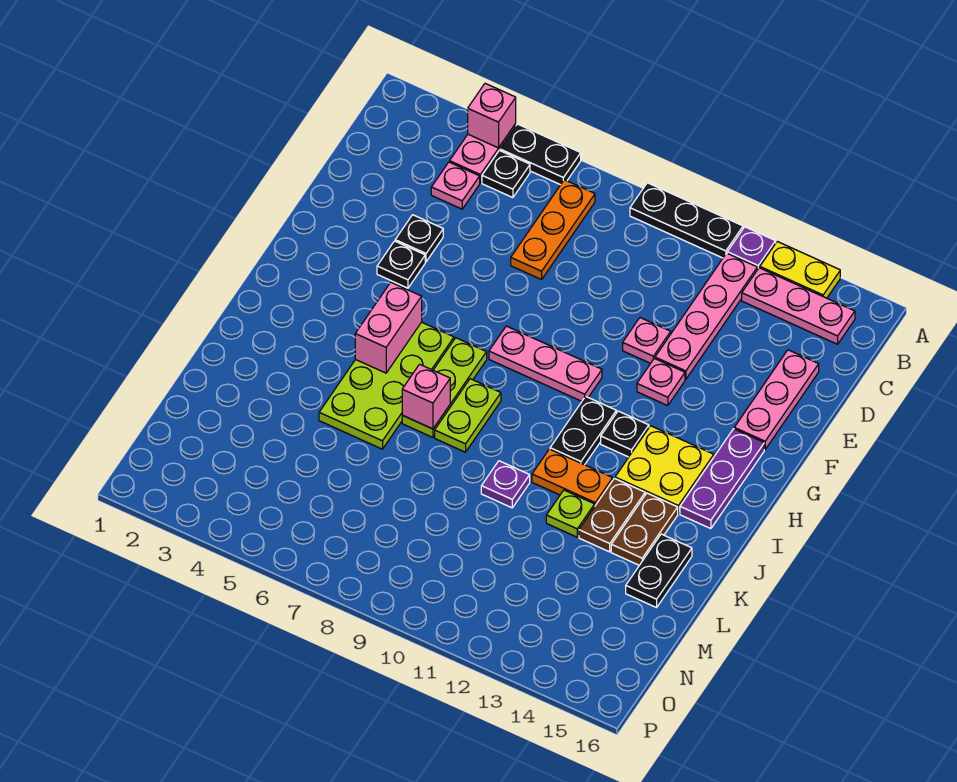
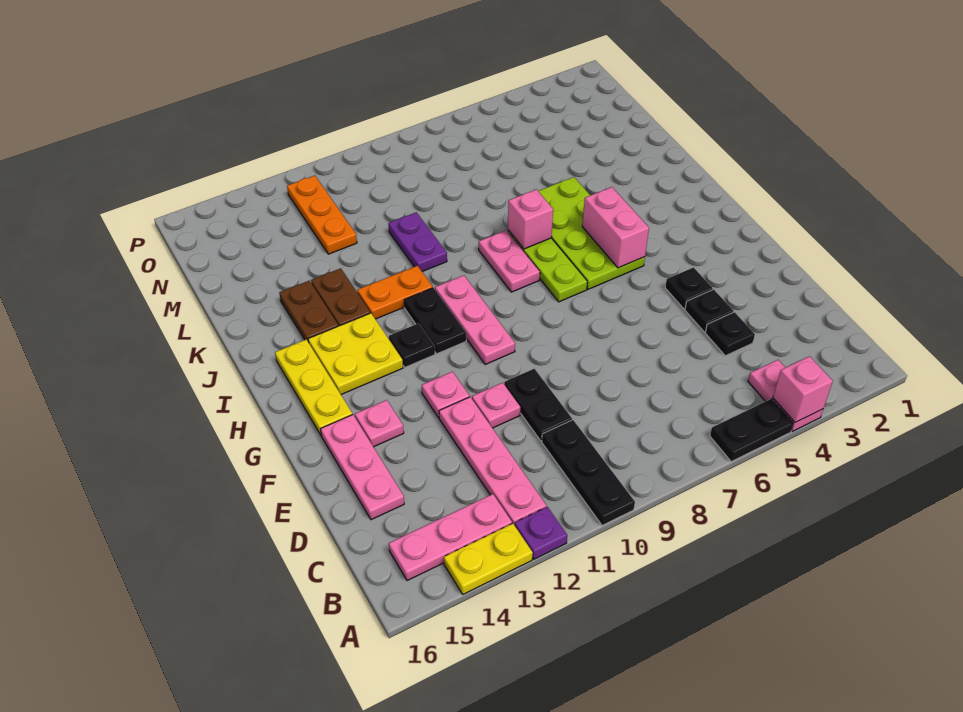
black plate A9:A11 level 1 -> black plate A10:C10 level 1
black plate B5 level 1 -> black plate D4 level 1
orange plate B7:D7 level 1 -> orange plate M12:O12 level 1
pink plate C4 level 1 -> pink plate F14 level 1
pink plate G8:G10 level 1 -> pink plate G10:I10 level 1
purple plate G15:I15 level 1 -> yellow plate G15:I15 level 1
lime plate I8:J8 level 1 -> pink plate I8:J8 level 1
purple plate K10 level 1 -> purple plate K10:L10 level 1
lime plate K12 level 1 -> none
black plate K15:L15 level 1 -> black plate D10:E10 level 1

